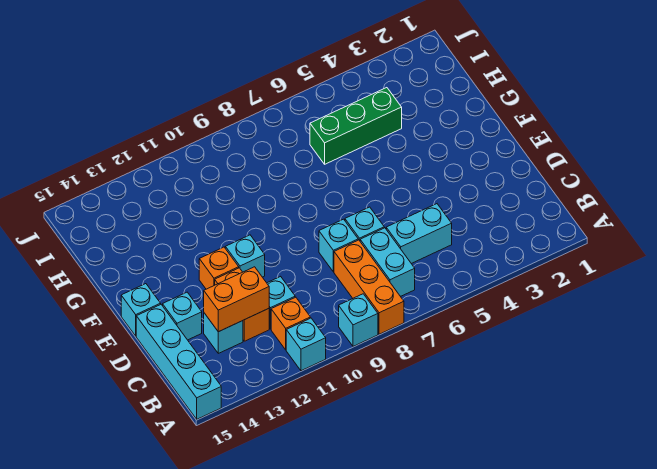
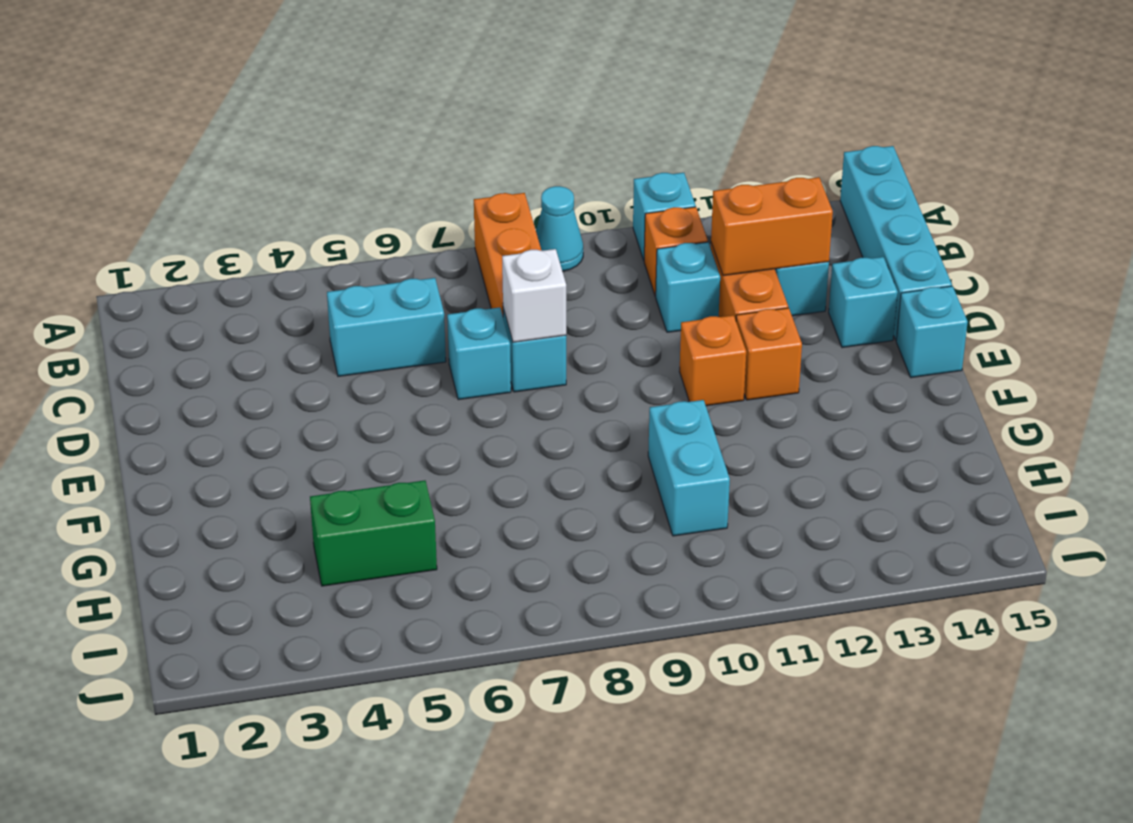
cyan brick A9 level 1 -> cyan cone A9 level 1
cyan brick B7:C7 level 1 -> cyan brick G10:H10 level 1
none -> white brick D8 level 2
cyan brick E11 level 1 -> orange brick E11 level 1
green brick H4:H6 level 1 -> green brick H4:H5 level 1

